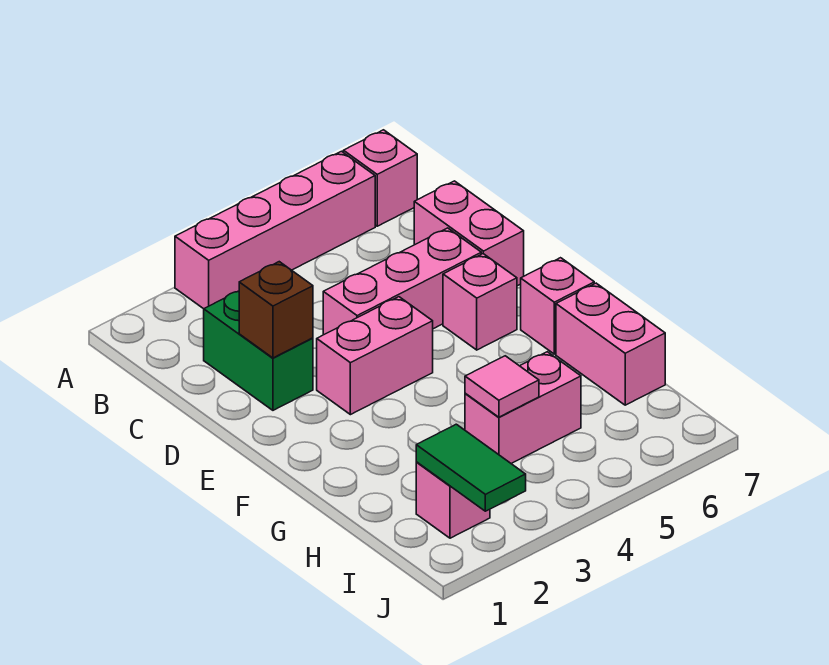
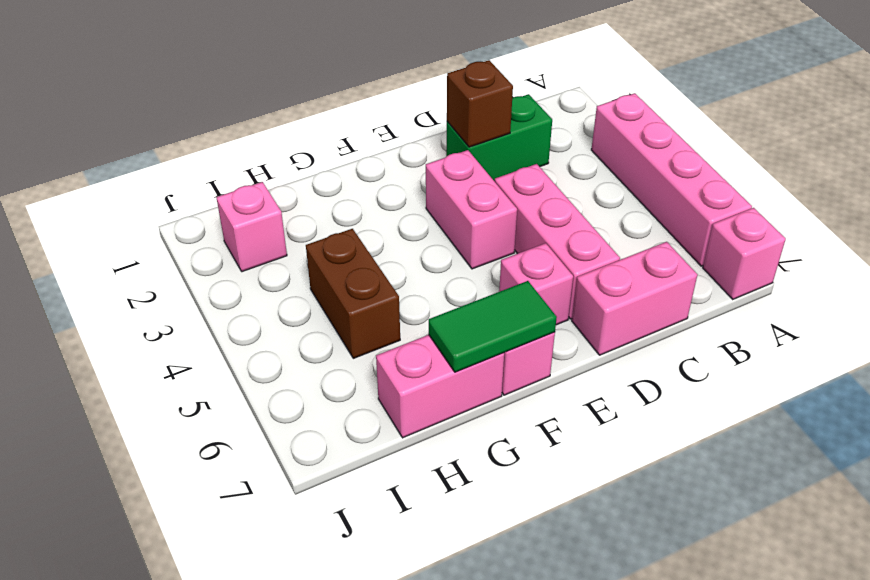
pink brick H4:H5 level 1 -> brown brick H4:H5 level 1
pink tile H4 level 2 -> none
green tile I2:J2 level 2 -> green tile F7:G7 level 2

